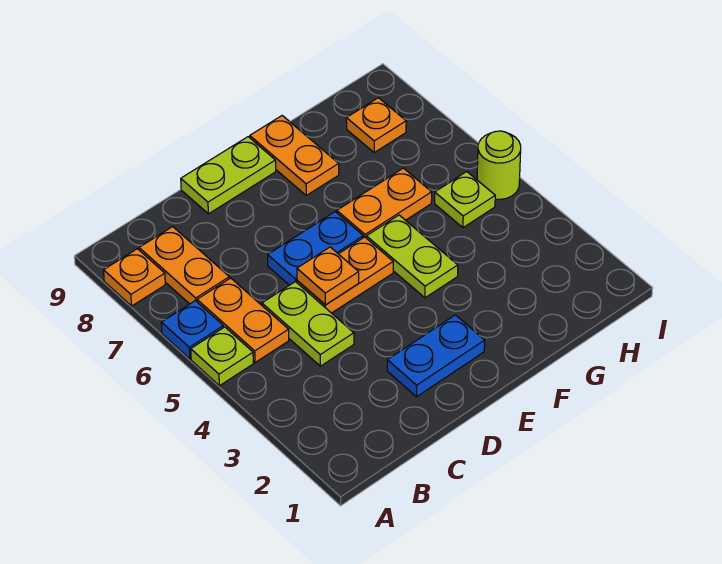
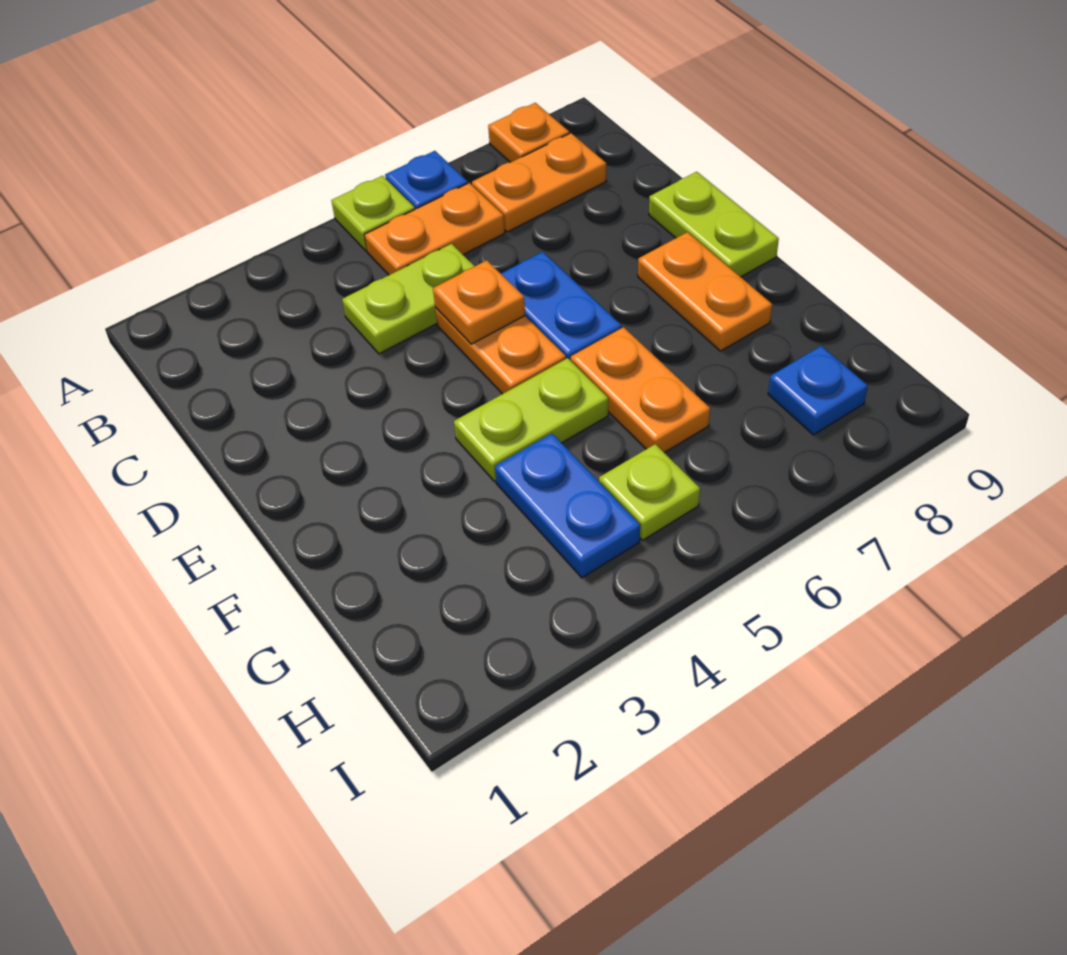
blue plate D2:E2 level 1 -> blue plate G4:H4 level 1
orange plate F8:F9 level 1 -> orange plate E8:F8 level 1
orange plate H8 level 1 -> blue plate H8 level 1
lime round brick I5 level 1 -> none

